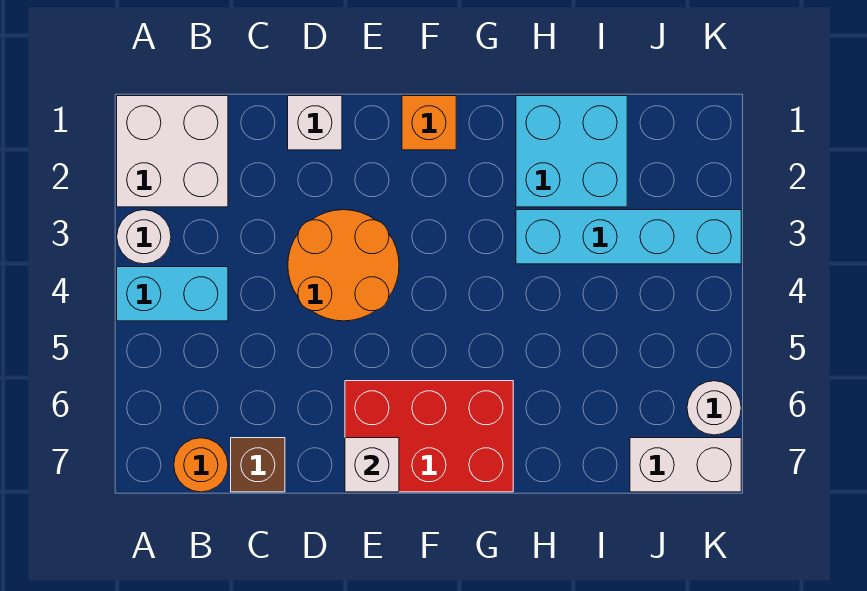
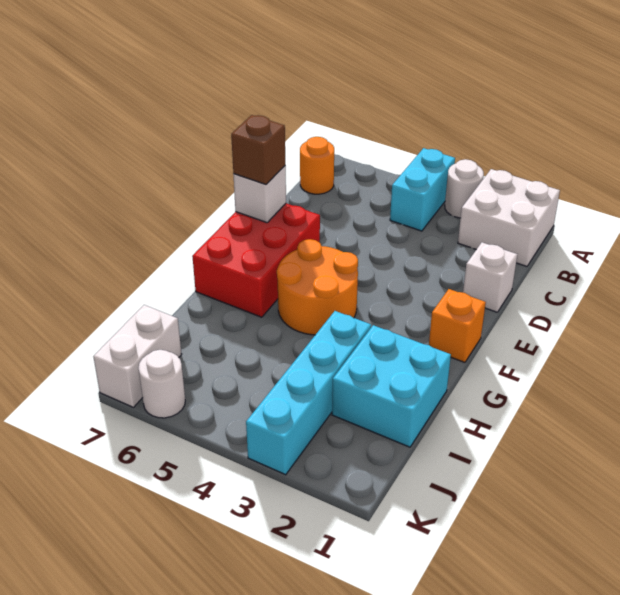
brown brick C7 level 1 -> brown brick E7 level 3
orange round brick D3:E4 level 1 -> orange round brick F4:G5 level 1

